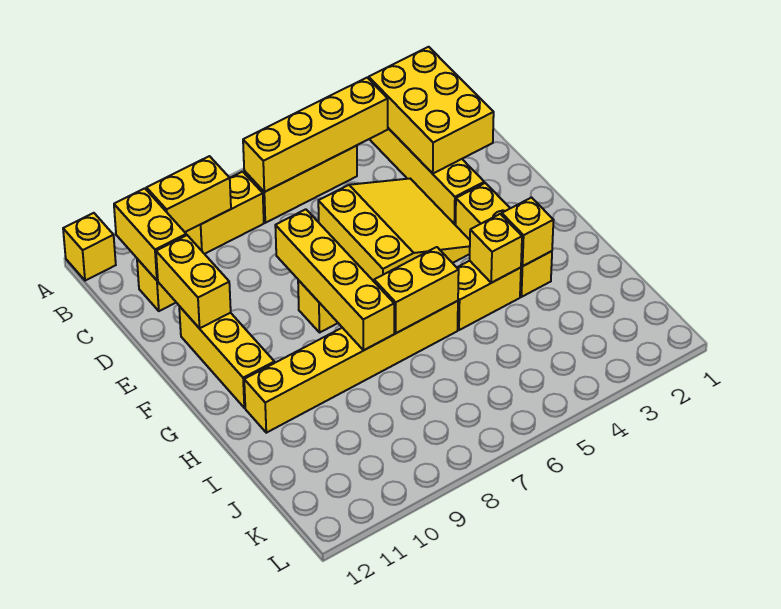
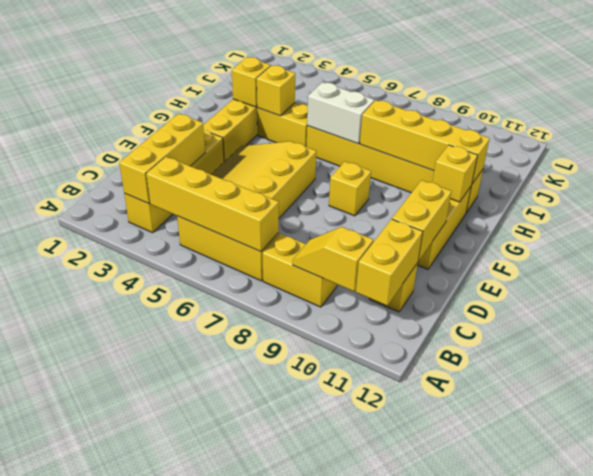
yellow brick A12 level 1 -> yellow brick G11 level 2
yellow brick B2:D3 level 2 -> yellow brick B3:D3 level 2
yellow brick B9:B10 level 2 -> yellow slope B9:B10 level 2 top 10
yellow brick E8:H8 level 2 -> yellow brick H8:H11 level 2
yellow brick H6:H7 level 2 -> white brick H6:H7 level 2

